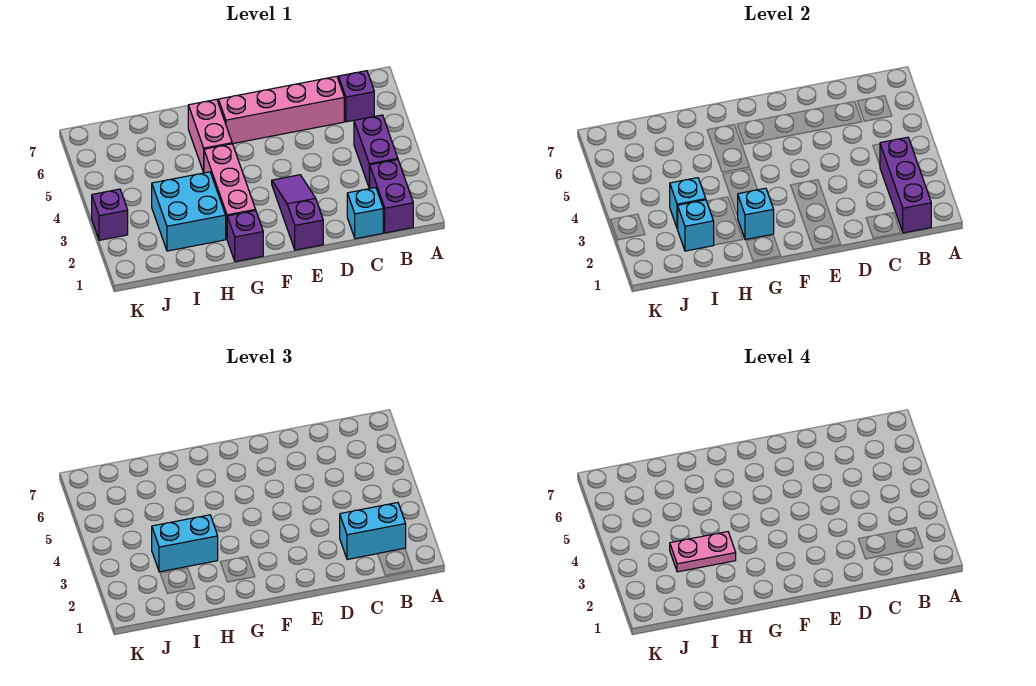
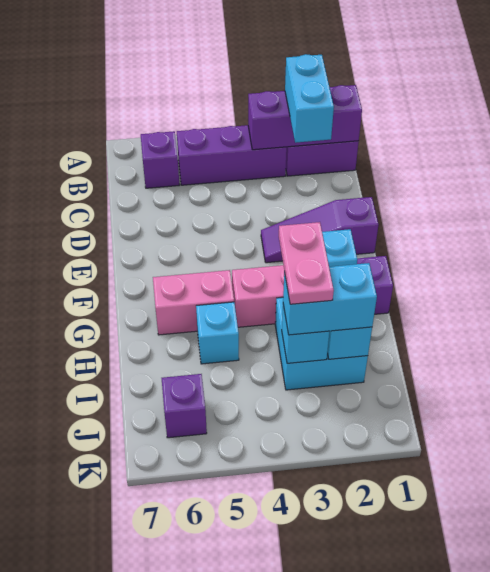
purple brick B3:B4 level 1 -> purple brick B3:B5 level 1
cyan brick C1 level 1 -> cyan brick H5 level 1
pink brick C6:F6 level 1 -> none
cyan brick H3:I3 level 3 -> cyan brick I2:I3 level 3
purple brick K3 level 1 -> purple brick J6 level 1

